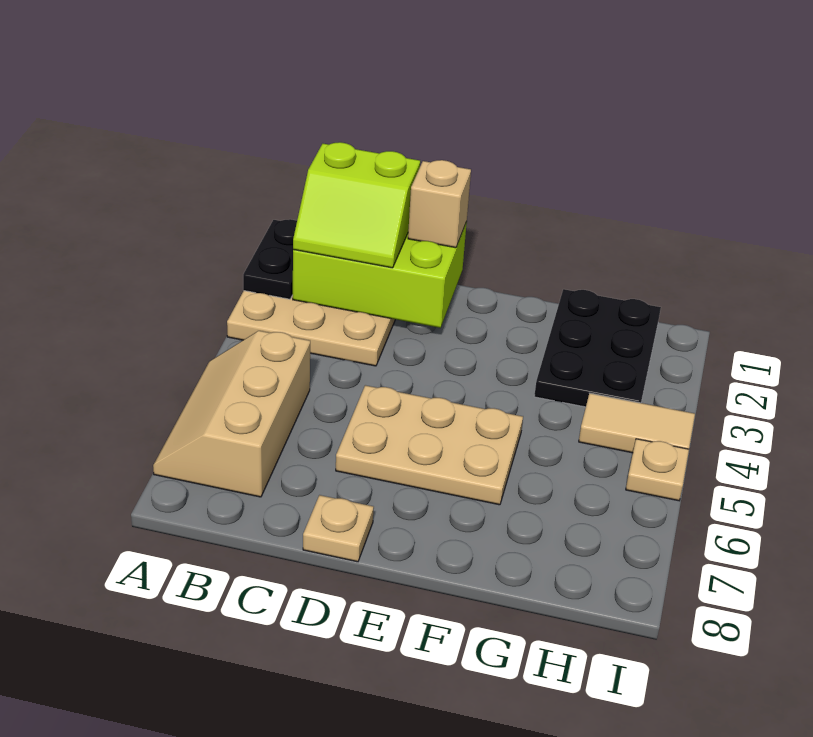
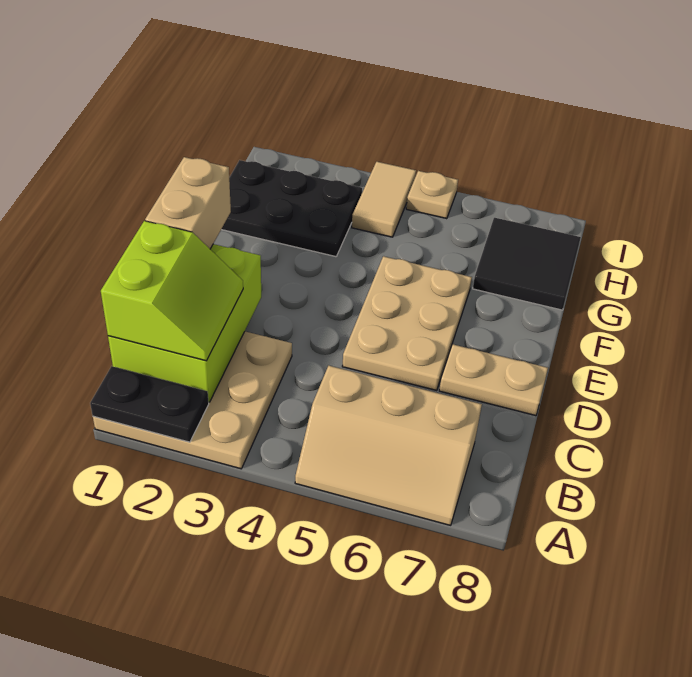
tan brick D1 level 3 -> tan brick D1:E1 level 3
tan plate D8 level 1 -> tan plate D7:D8 level 1
none -> black tile G7:H8 level 1

